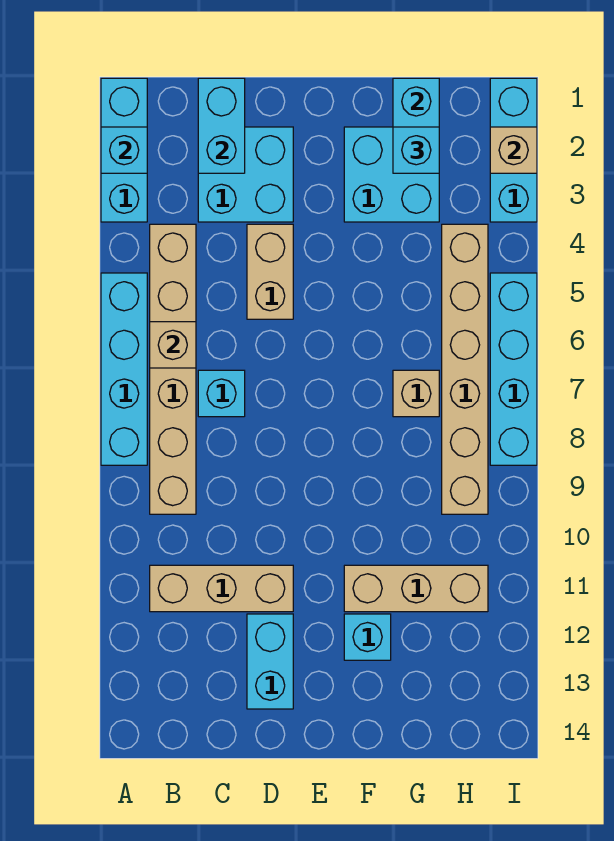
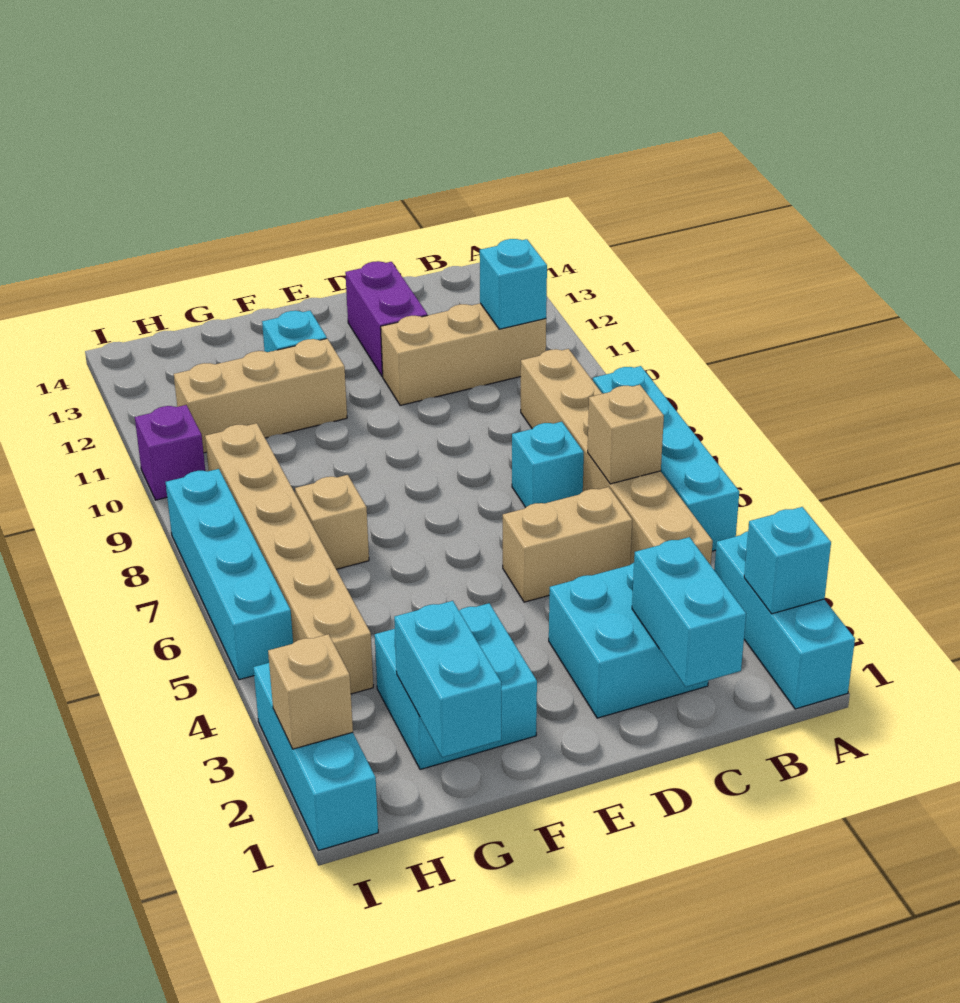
tan brick D4:D5 level 1 -> tan brick C5:D5 level 1
cyan brick D12:D13 level 1 -> purple brick D12:D13 level 1
cyan brick G2 level 3 -> cyan brick B11 level 2
none -> purple brick I10 level 1

